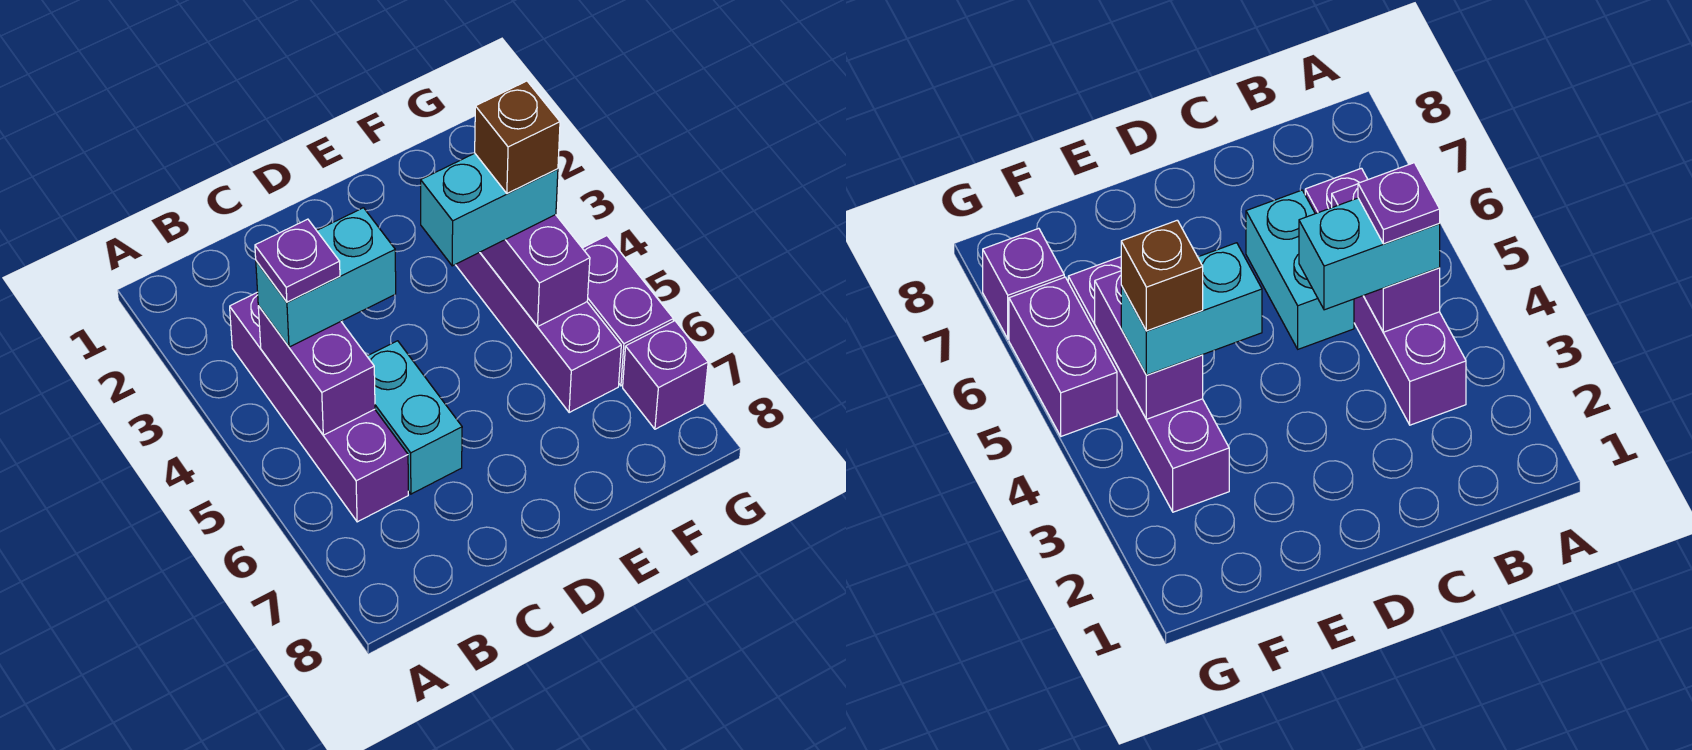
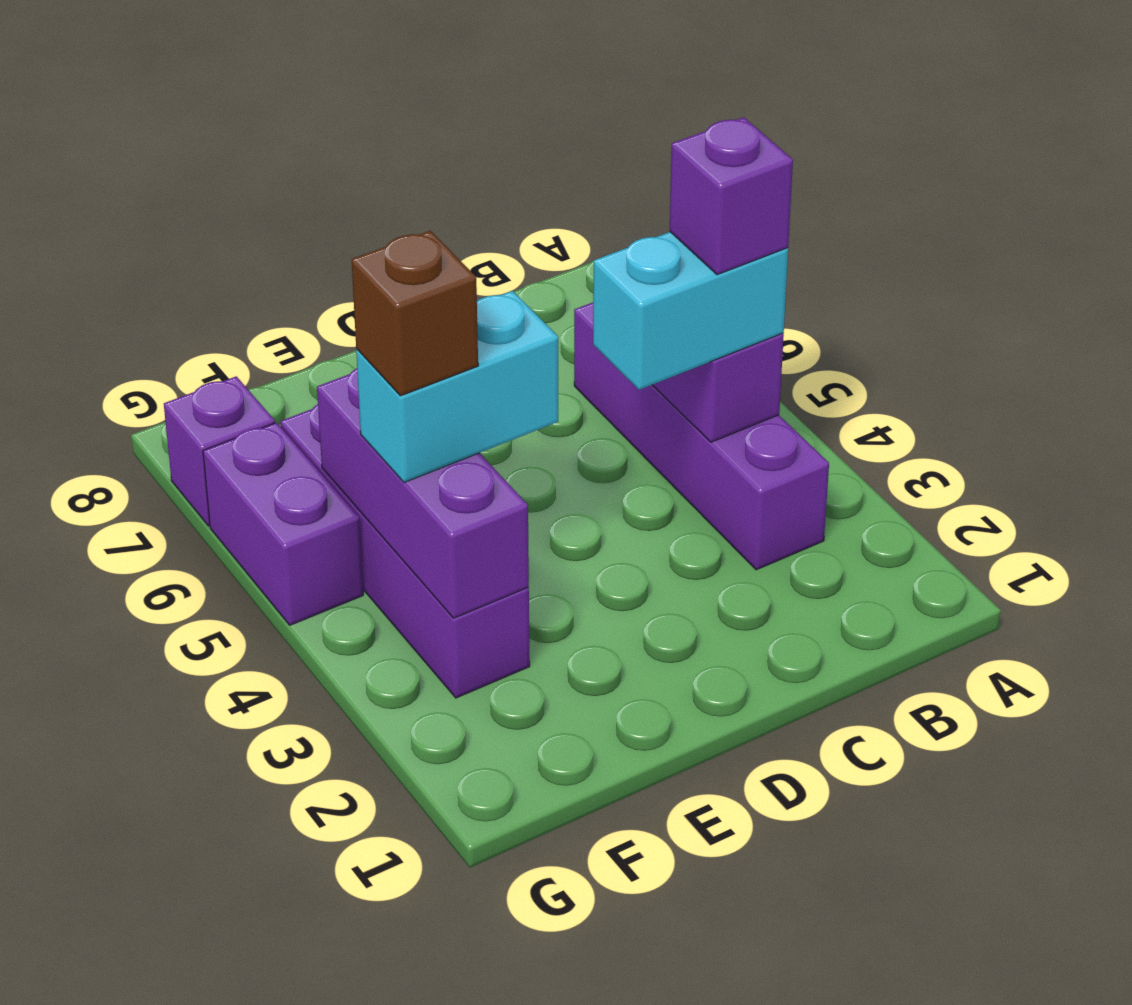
purple plate B4 level 4 -> purple brick B4 level 4
cyan brick C5:C6 level 1 -> none
purple brick F4:F5 level 2 -> purple brick F3:F5 level 2

